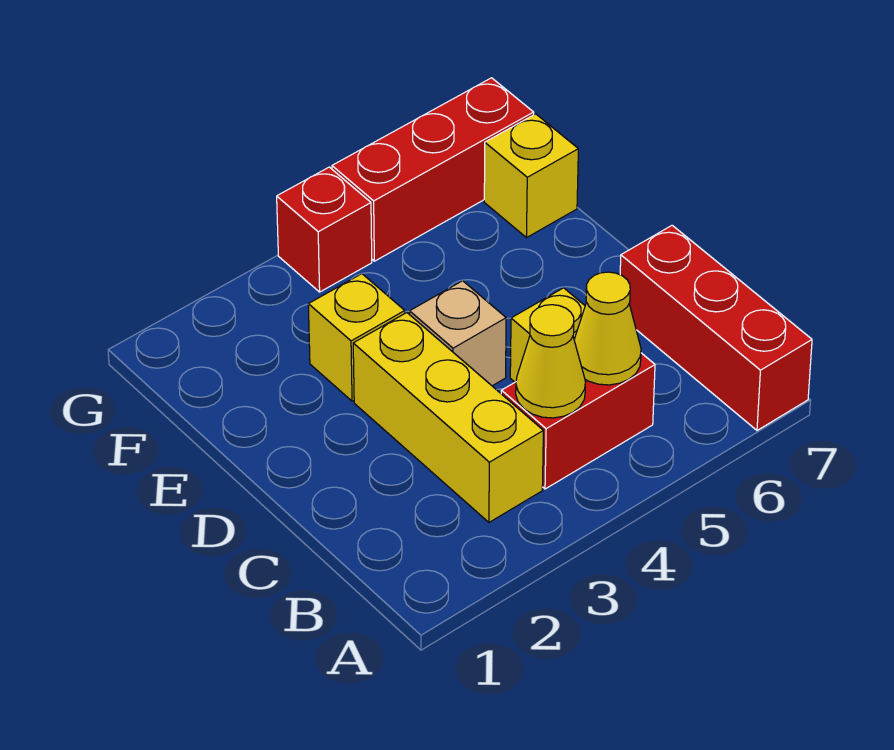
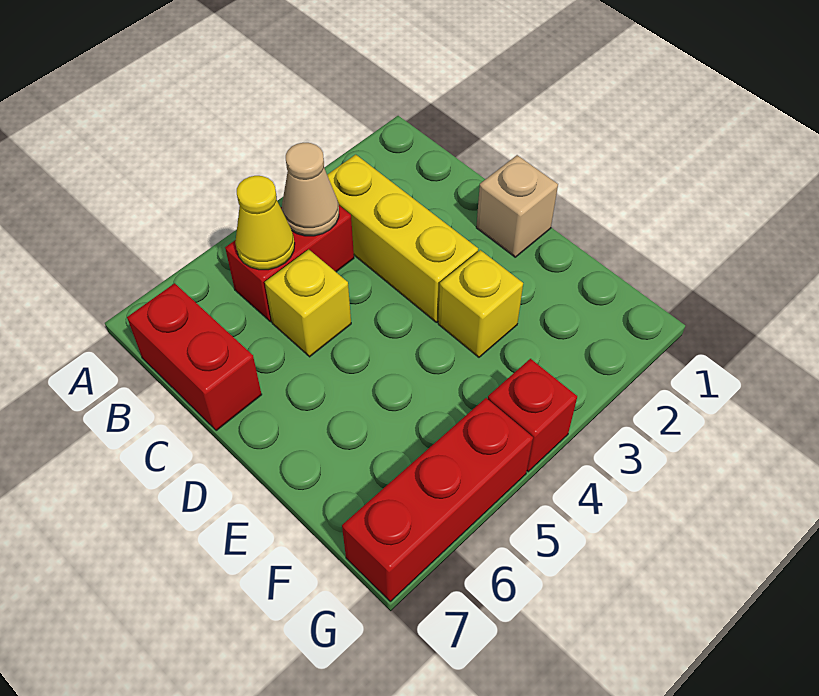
red brick A7:C7 level 1 -> red brick B7:C7 level 1
yellow cone B4 level 2 -> tan cone B4 level 2
tan brick D4 level 1 -> tan brick D1 level 1
yellow brick F7 level 1 -> none

